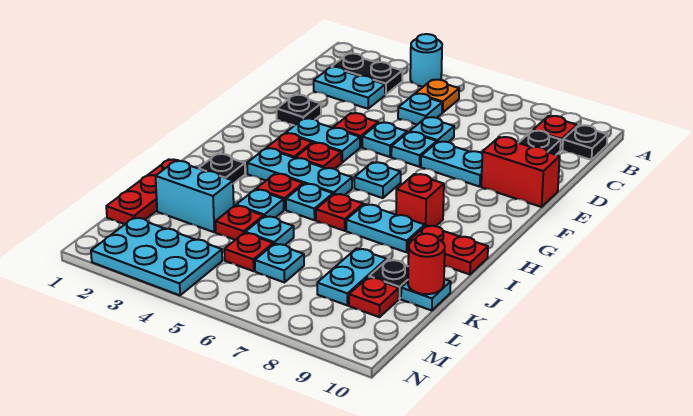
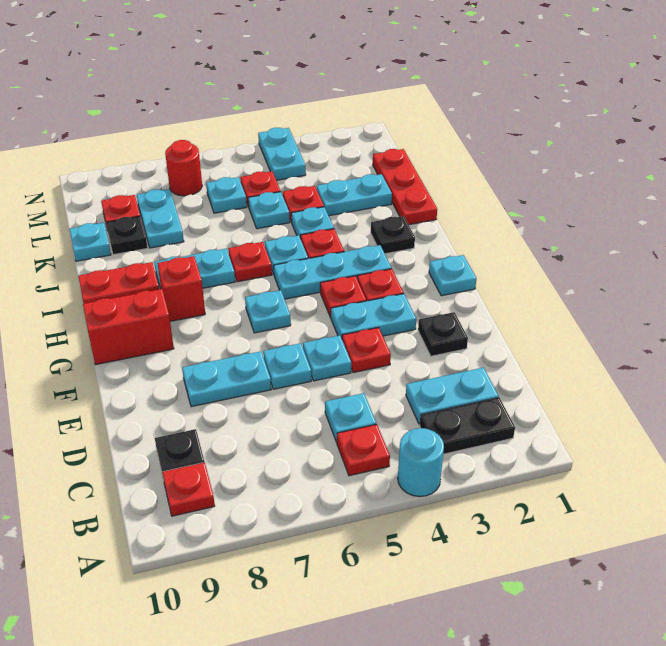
orange plate B5 level 1 -> red plate B5 level 1
black plate B10 level 1 -> none
cyan plate D6 level 1 -> cyan plate G1 level 1
red brick E9:E10 level 1 -> red brick G9:G10 level 1
cyan brick K2:K3 level 1 -> cyan plate K2:K3 level 1
red round brick K10 level 2 -> red round brick M7 level 1
cyan plate M2:N4 level 1 -> cyan plate M4:N4 level 1

